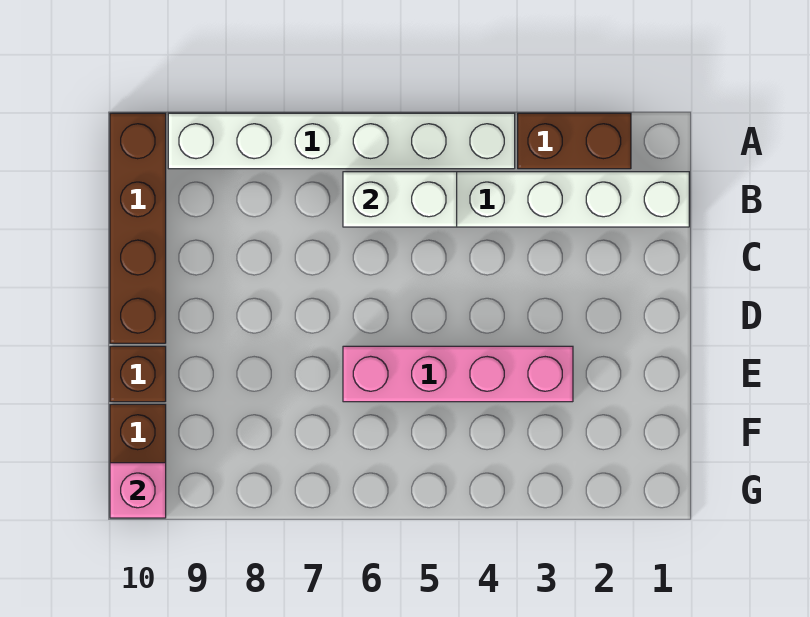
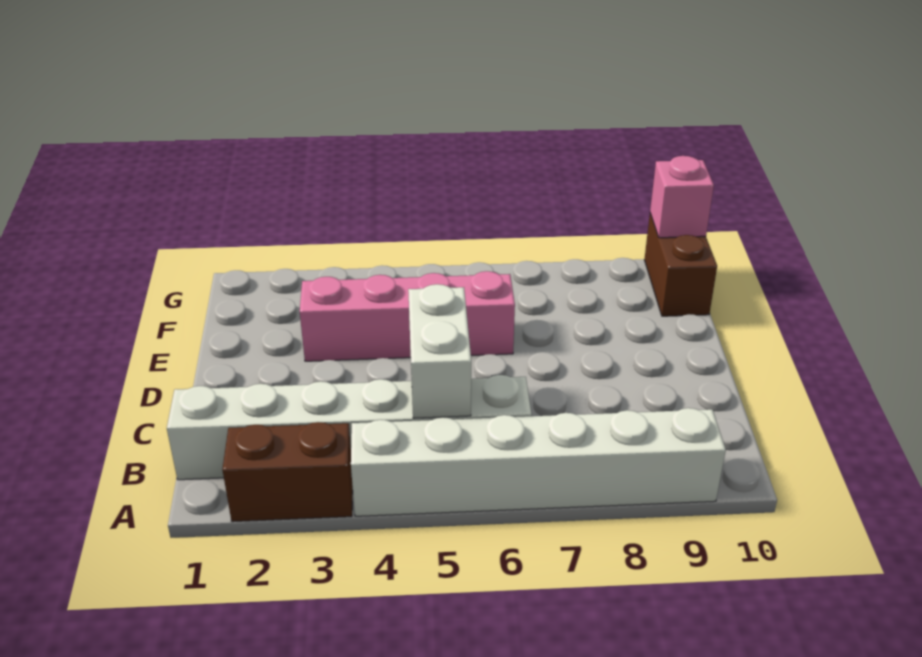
brown brick A10:D10 level 1 -> none
white brick B5:B6 level 2 -> white brick B5:C5 level 2
brown brick E10 level 1 -> none

